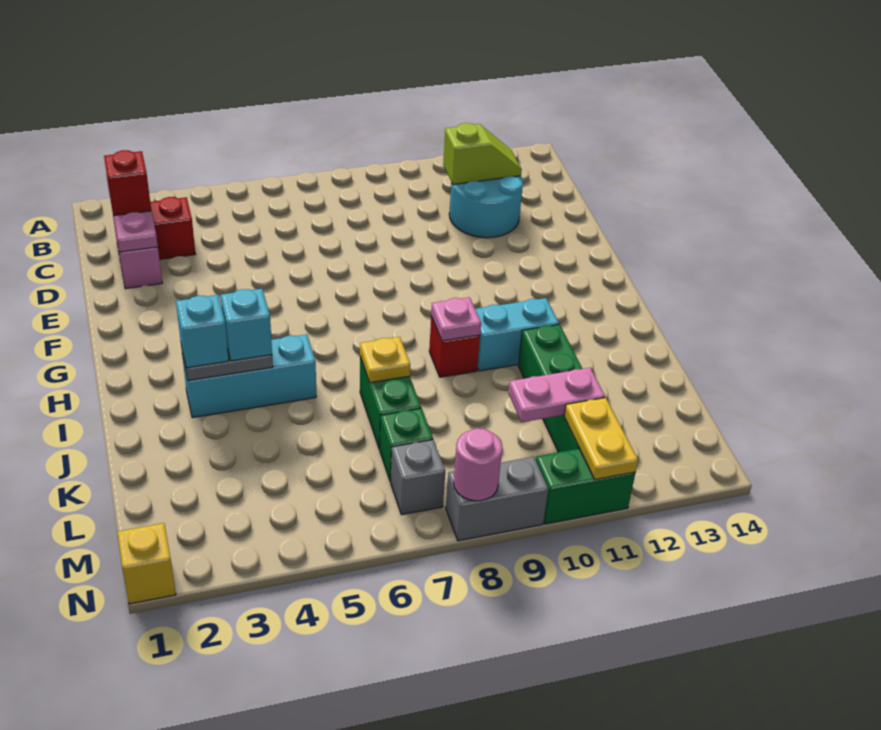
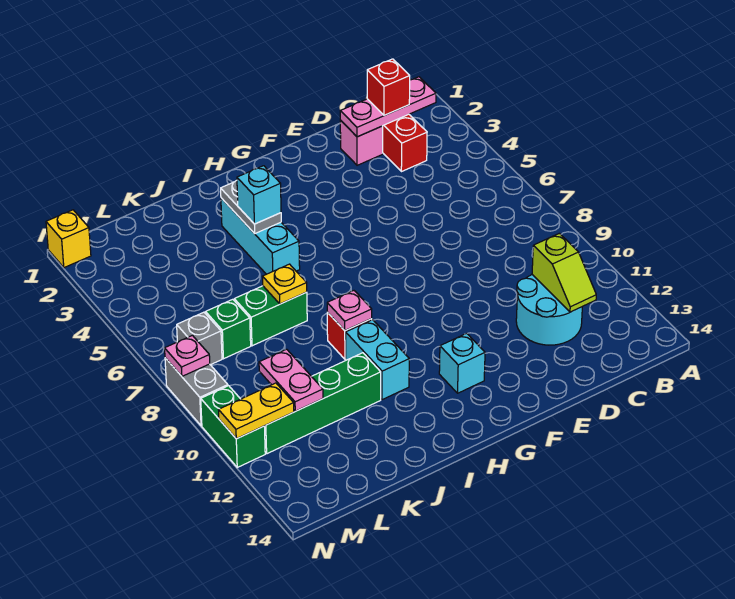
cyan brick I3 level 3 -> cyan brick G12 level 1
pink round brick N8 level 2 -> pink plate N8 level 2

